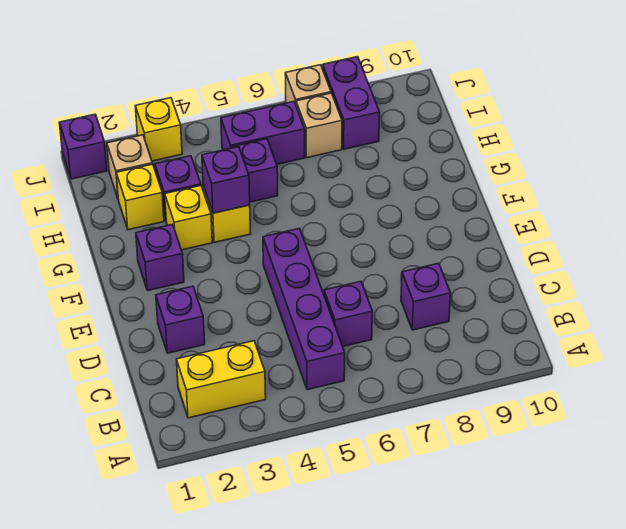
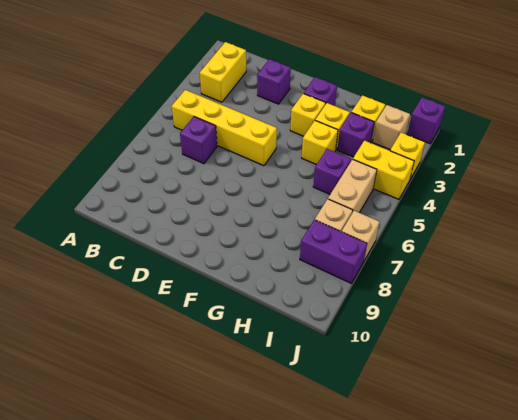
purple brick B5:E5 level 1 -> yellow brick B5:E5 level 1
purple brick C8 level 1 -> none
none -> yellow brick F3 level 1
purple brick G4 level 2 -> none
none -> yellow brick I4:J4 level 1
purple brick I5:I6 level 1 -> tan brick I5:I6 level 1

